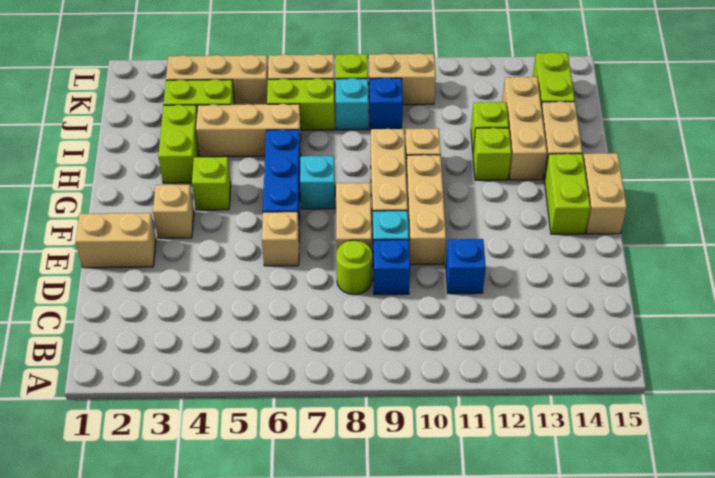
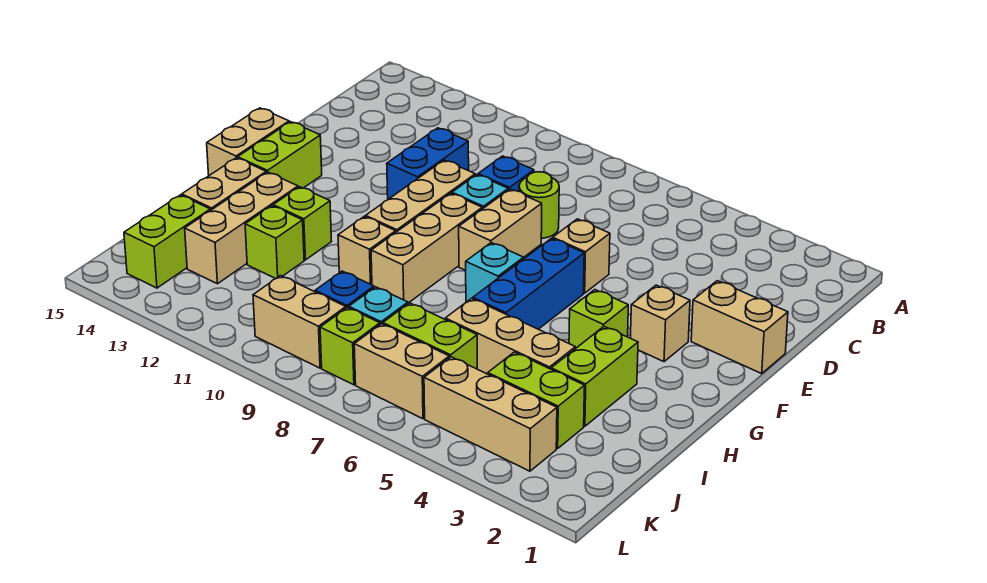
blue brick D11 level 1 -> blue brick D11:E11 level 1

